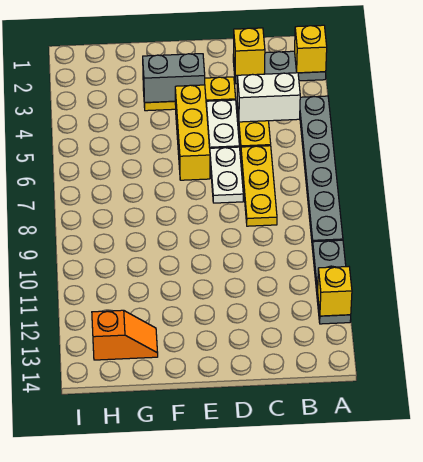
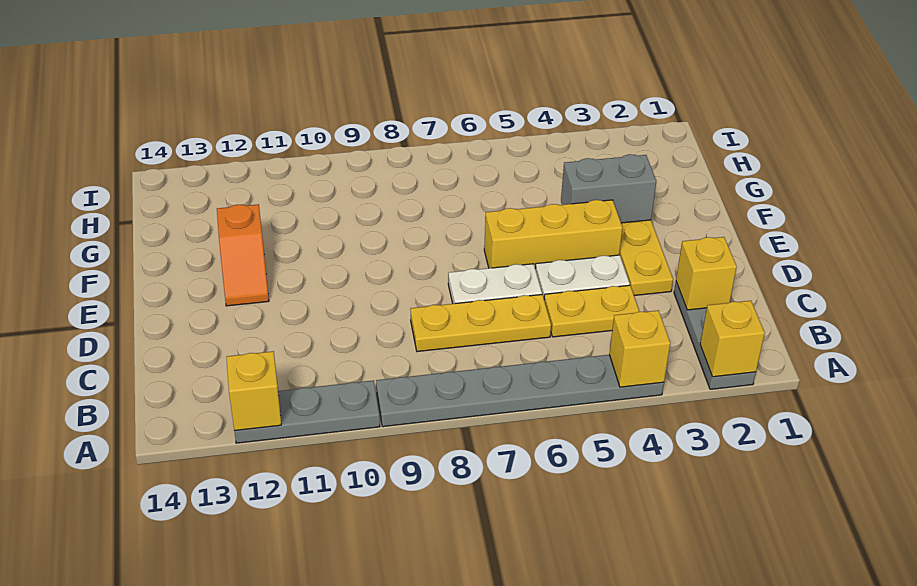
none -> yellow brick A4 level 2
white brick B4:C4 level 2 -> none
grey brick E3:F3 level 2 -> grey brick F3:F4 level 2
orange slope G13:H13 level 1 top H -> orange slope E12:F12 level 1 top F

